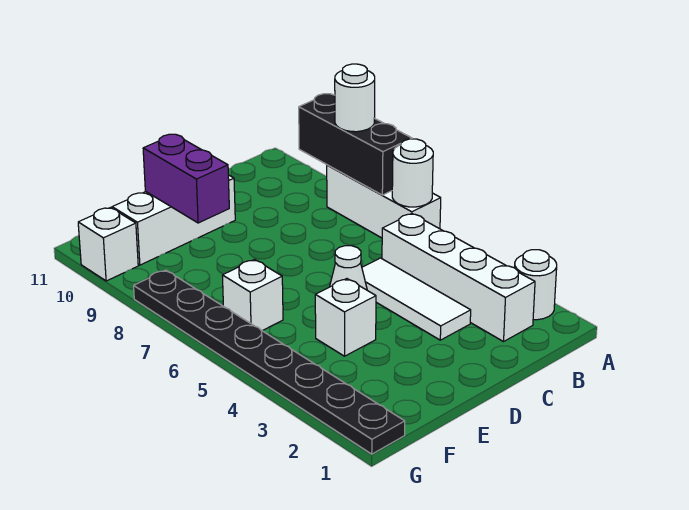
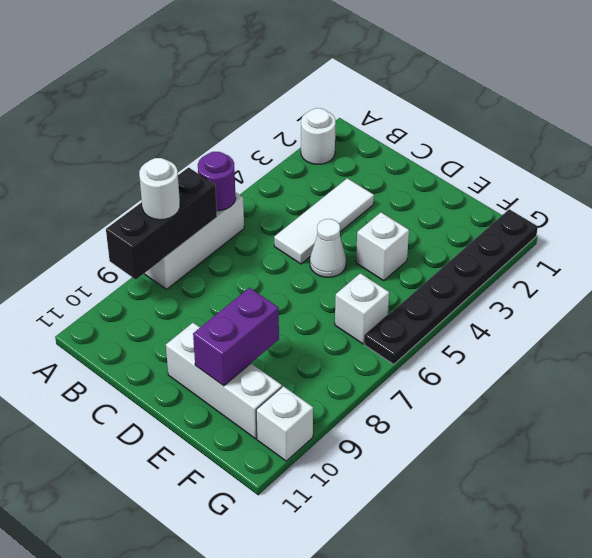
white round brick A6 level 2 -> purple round brick A6 level 2
white brick B2:B5 level 1 -> none
black plate G1:G8 level 1 -> black plate G1:G6 level 1

